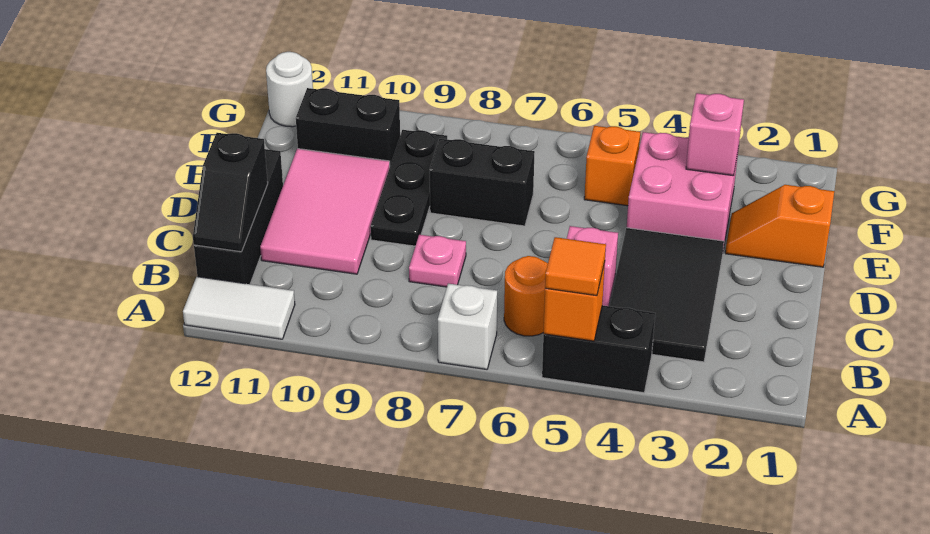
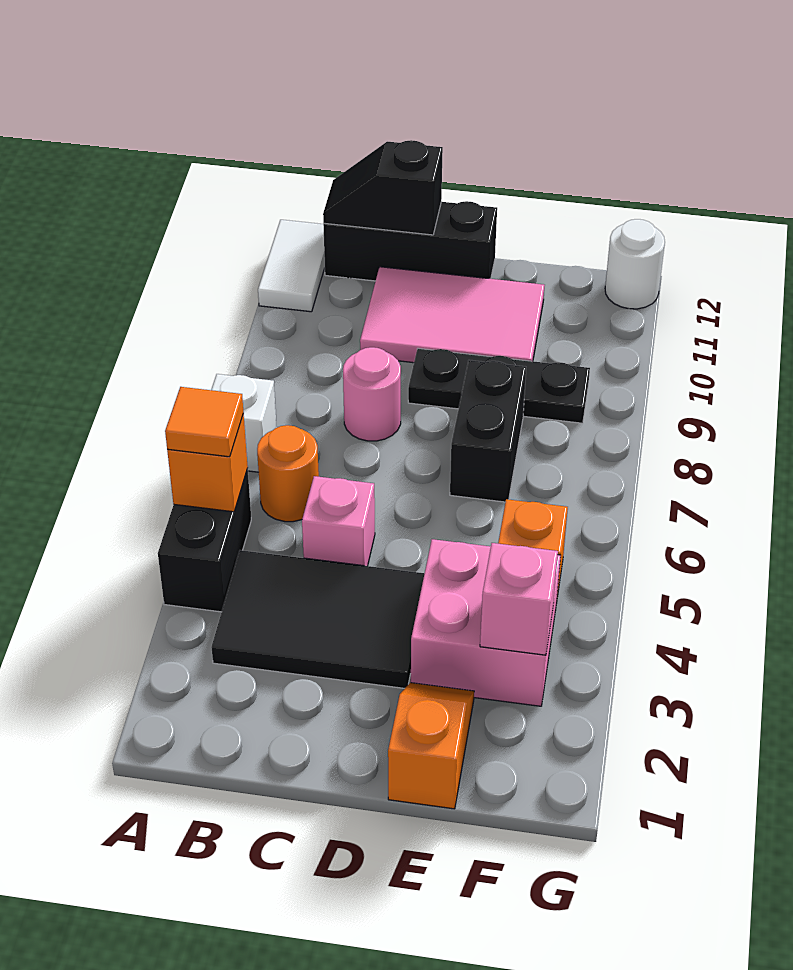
pink plate C8 level 1 -> pink round brick C8 level 1
black brick F10:F11 level 1 -> none

